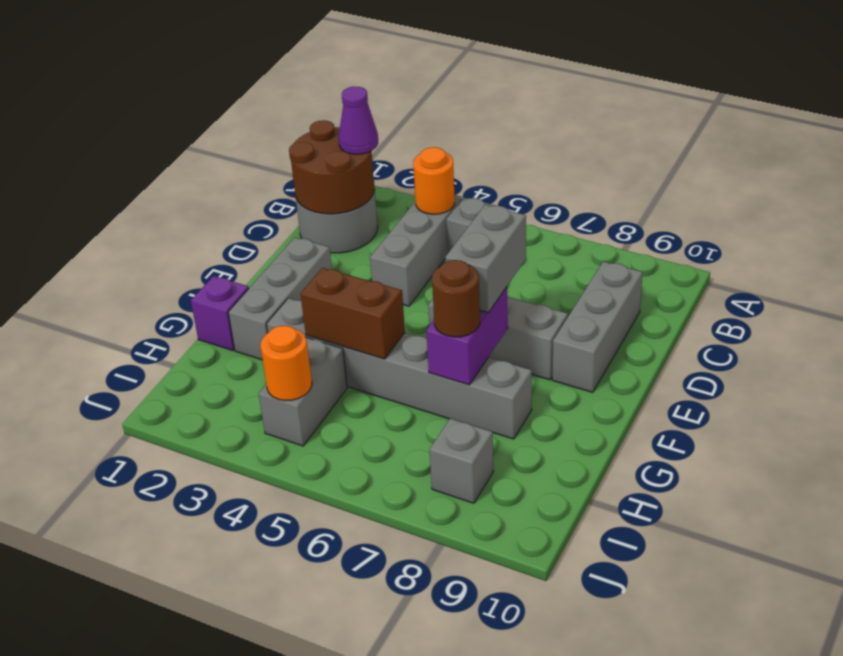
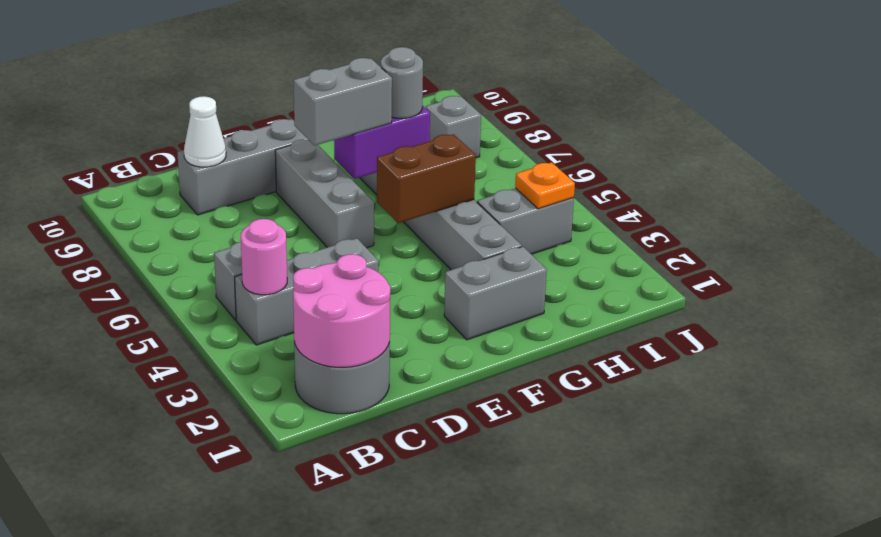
brown round brick B1:C2 level 2 -> pink round brick B1:C2 level 2
purple cone B2 level 3 -> none
orange round brick B4 level 2 -> pink round brick B4 level 2
none -> white cone C9 level 2
grey brick E2:G2 level 1 -> grey brick F2:G2 level 1
purple brick G1 level 1 -> none
brown brick G4:G5 level 2 -> brown brick F5:G5 level 2
brown round brick G7 level 3 -> grey round brick G7 level 3
orange round brick I4 level 2 -> orange plate I4 level 2

